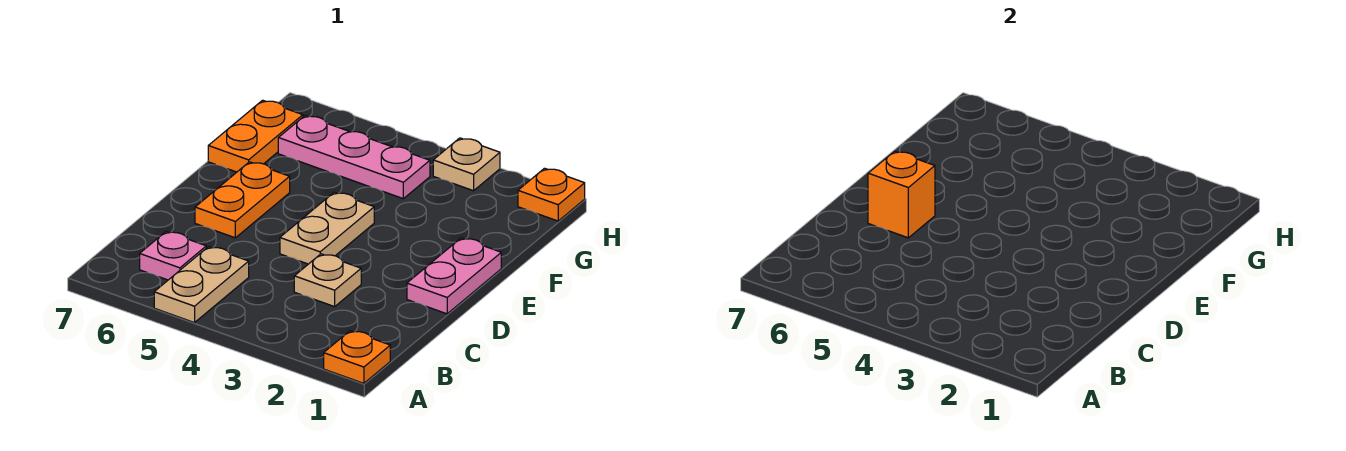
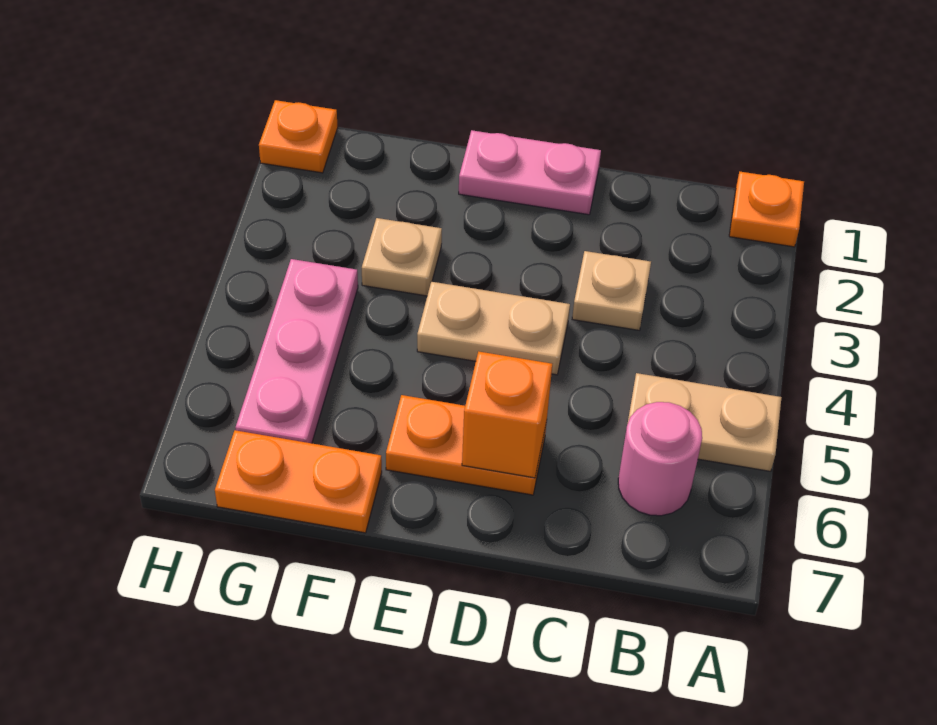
pink plate B6 level 1 -> pink round brick B6 level 1
tan plate H3 level 1 -> tan plate F3 level 1

